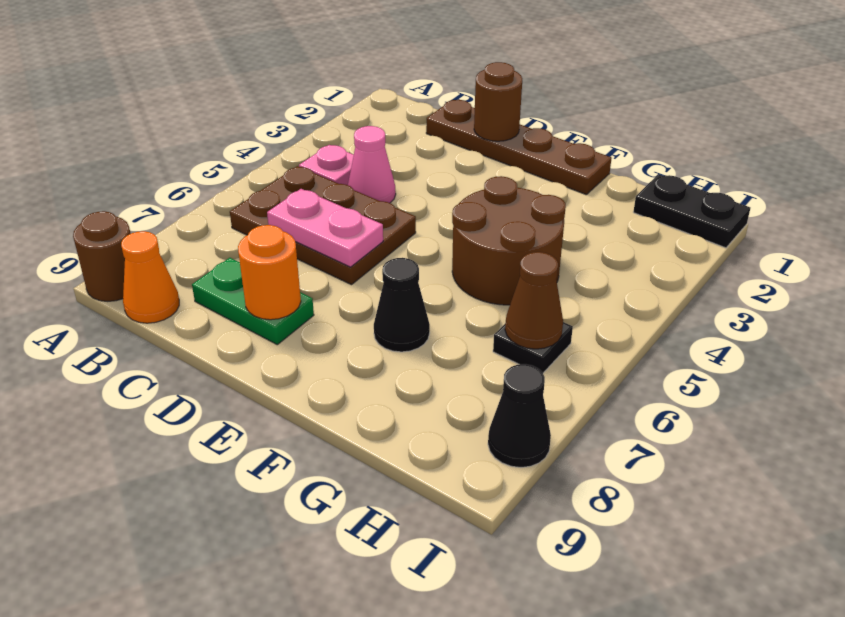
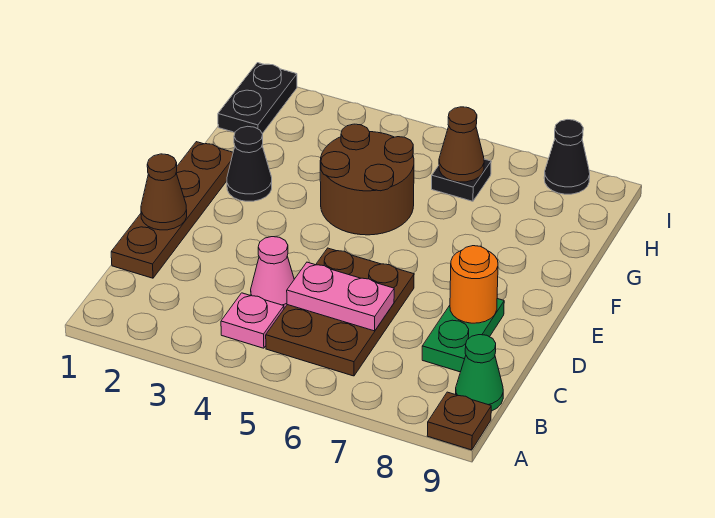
brown round brick A9 level 1 -> brown plate A9 level 1
orange cone B9 level 1 -> green cone B9 level 1
pink plate C6:D6 level 2 -> pink plate C5:C6 level 2
brown round brick D1 level 2 -> brown cone D1 level 2
black cone F7 level 1 -> black cone F2 level 1

